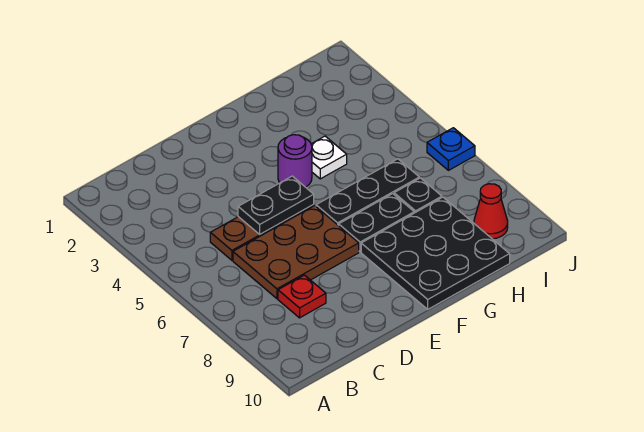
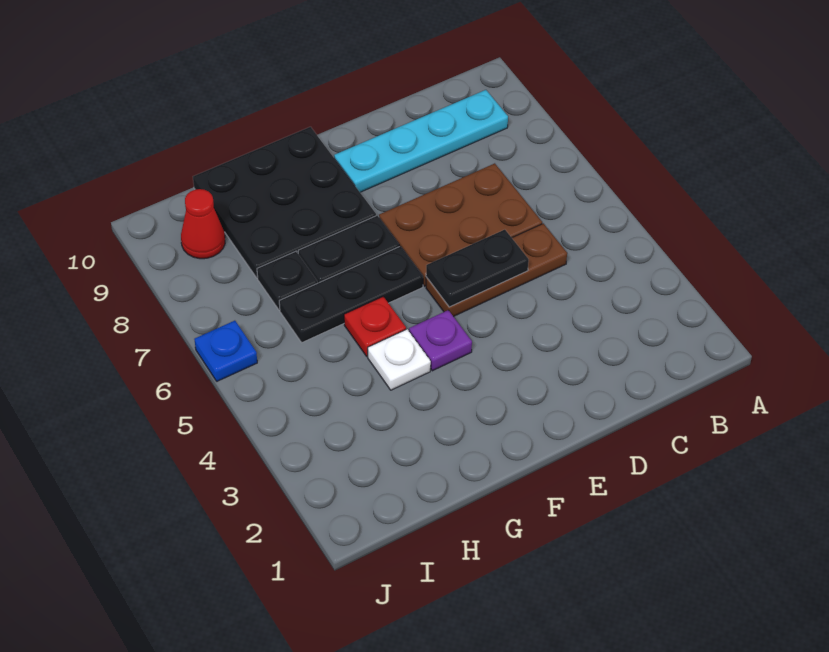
none -> cyan plate B9:E9 level 1
red plate C8 level 1 -> red plate G5 level 1
purple round brick F4 level 1 -> purple plate F4 level 1

